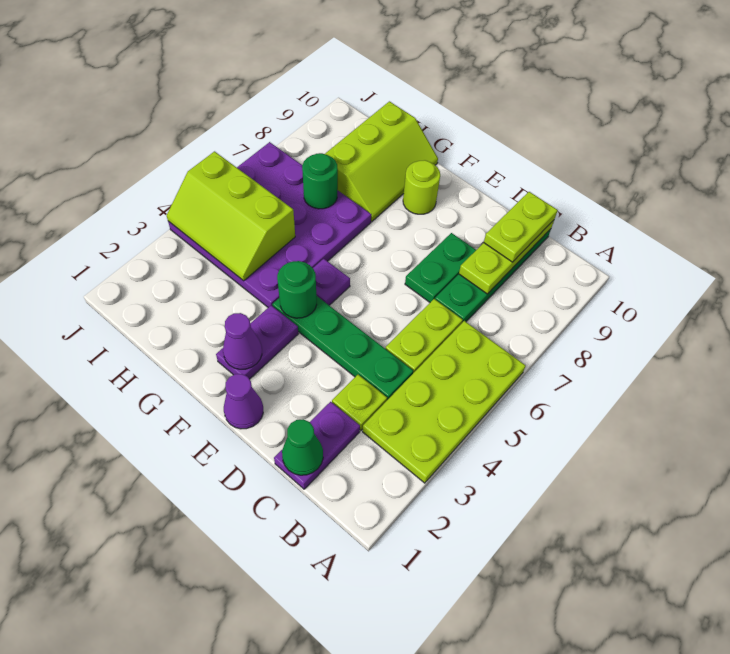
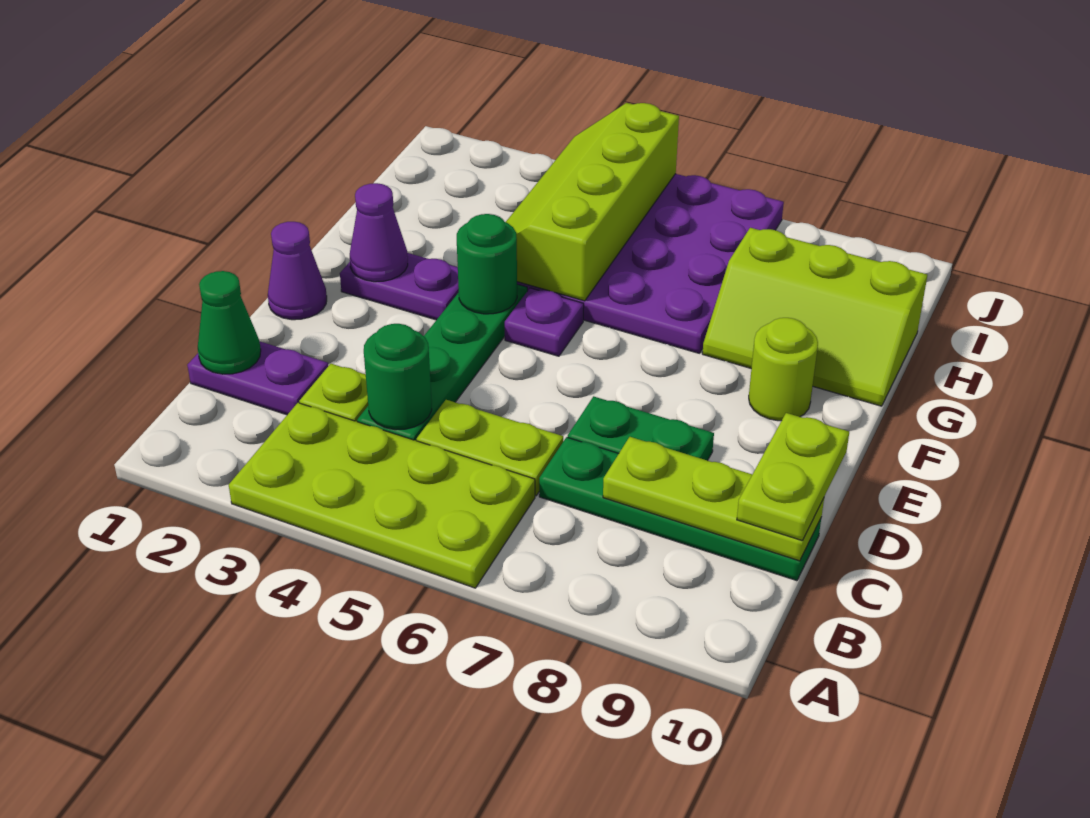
lime plate C9:C10 level 3 -> lime plate C10:D10 level 3
lime slope H4:J5 level 2 top 5 -> lime slope G4:J5 level 2 top 5
green round brick H7 level 2 -> green round brick C4 level 2

